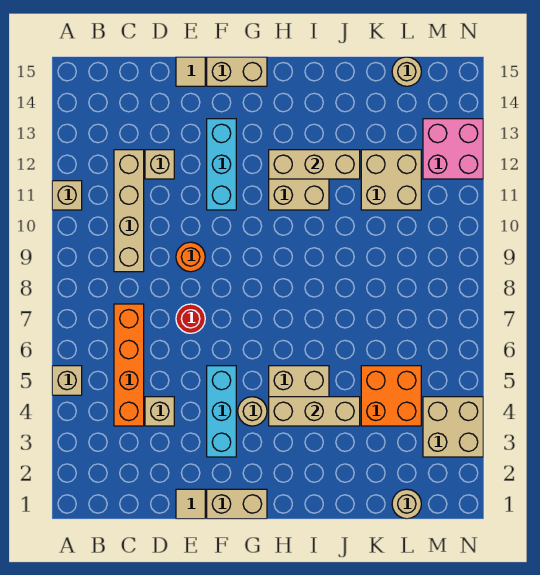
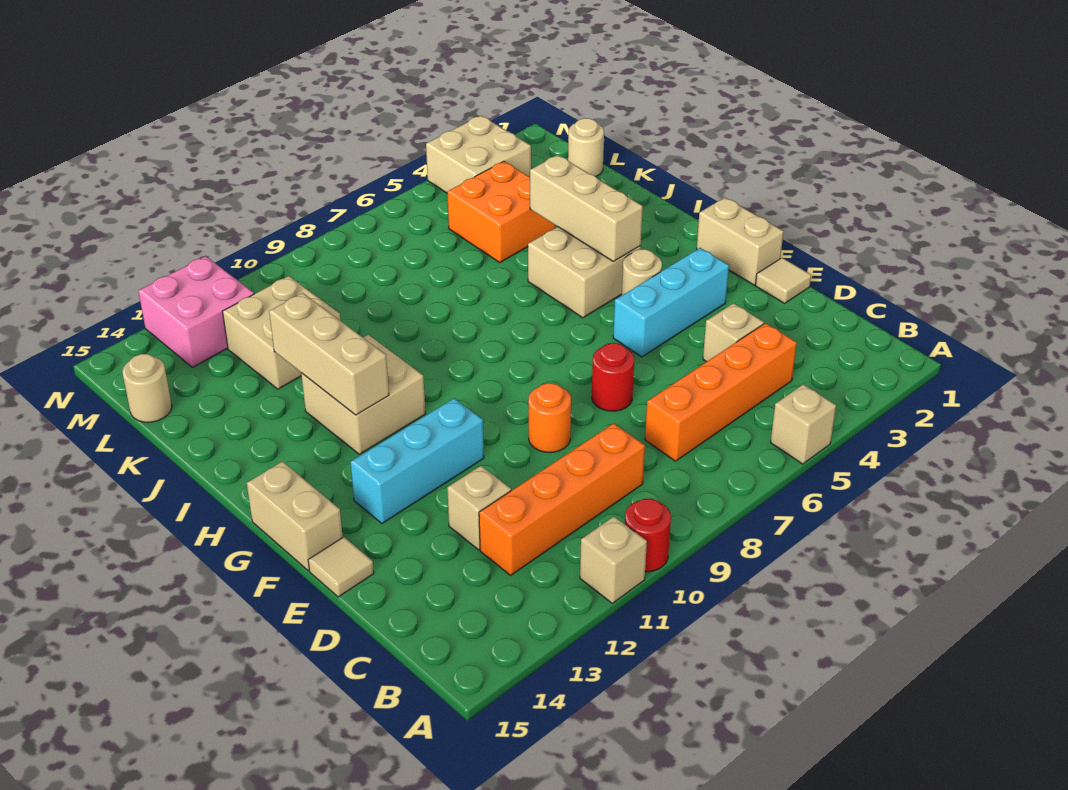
none -> red round brick A10 level 1
tan brick C9:C12 level 1 -> orange brick C9:C12 level 1

